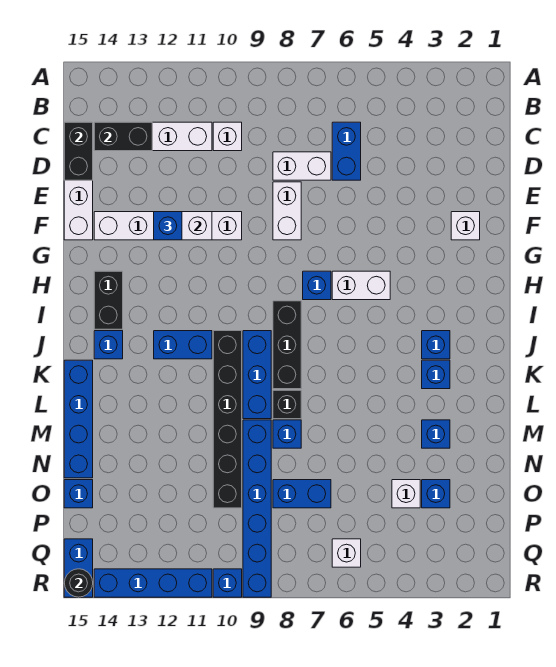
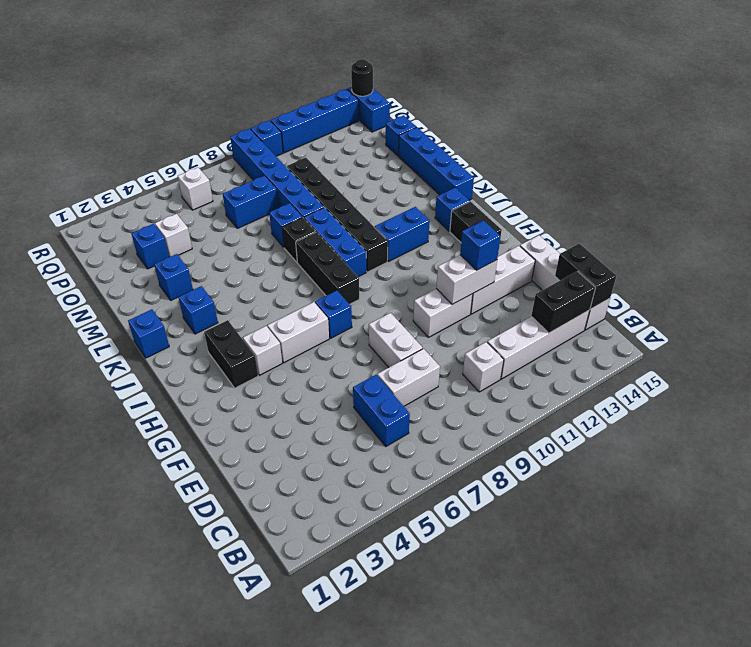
white brick F2 level 1 -> white brick H4 level 1
none -> black brick H3:I3 level 1
blue brick J3 level 1 -> blue brick K1 level 1

